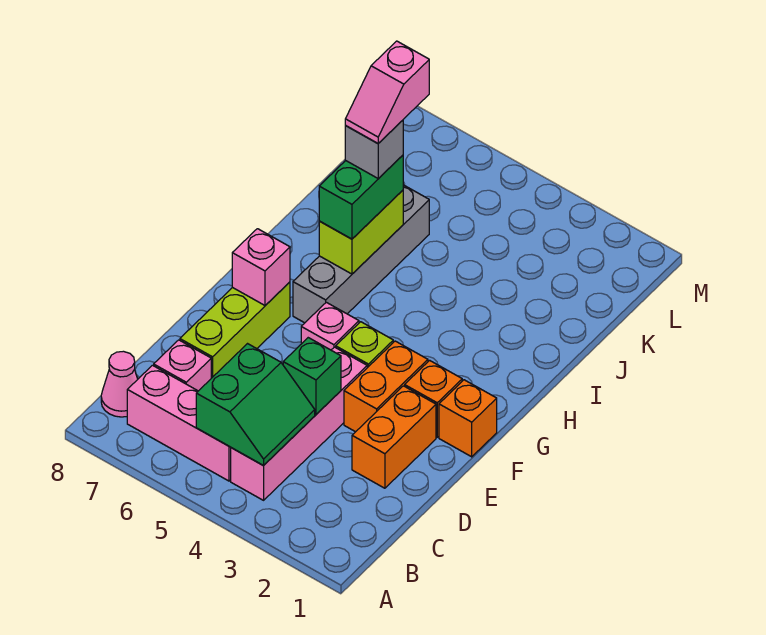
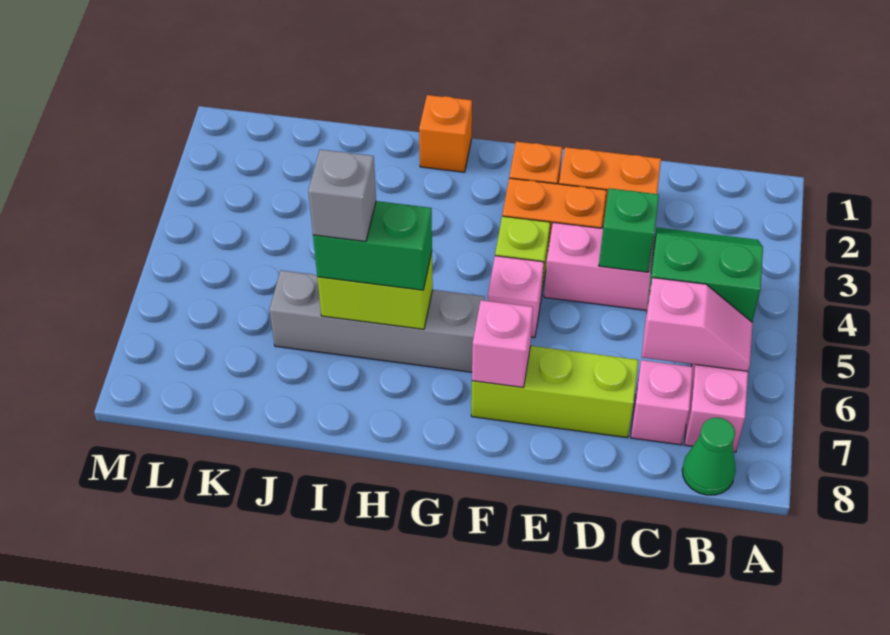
pink cone B8 level 1 -> green cone B8 level 1
orange brick F1 level 1 -> orange brick H1 level 1
pink slope I6:J6 level 5 top J -> pink slope B6:C6 level 2 top C

